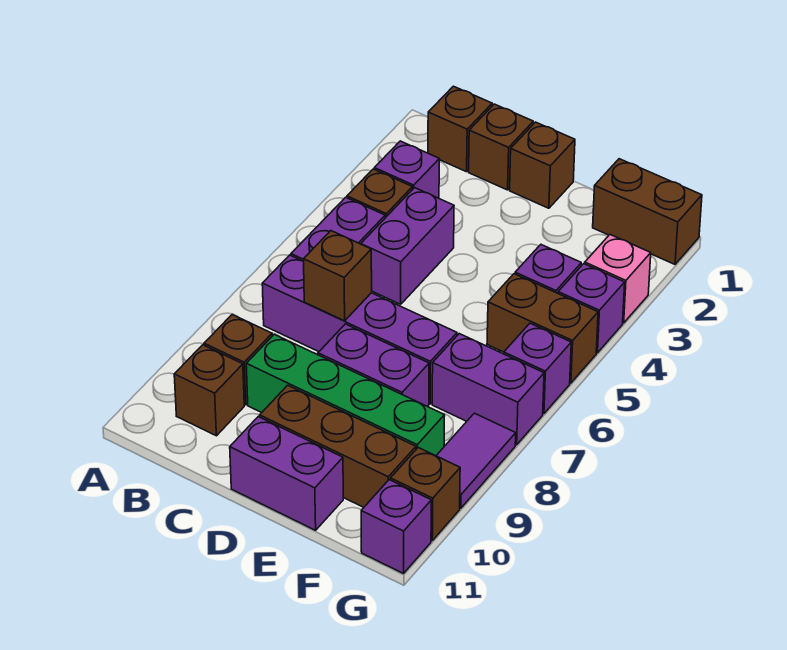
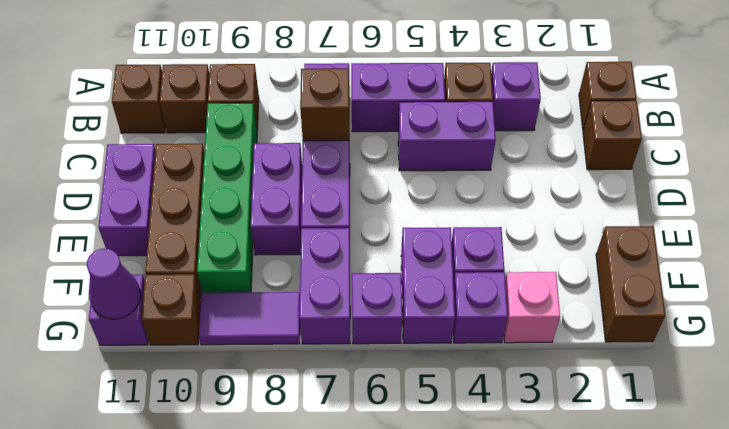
brown brick D1 level 1 -> brown brick B11 level 1
brown brick F5:G5 level 1 -> purple brick F5:G5 level 1
none -> purple cone G11 level 2

